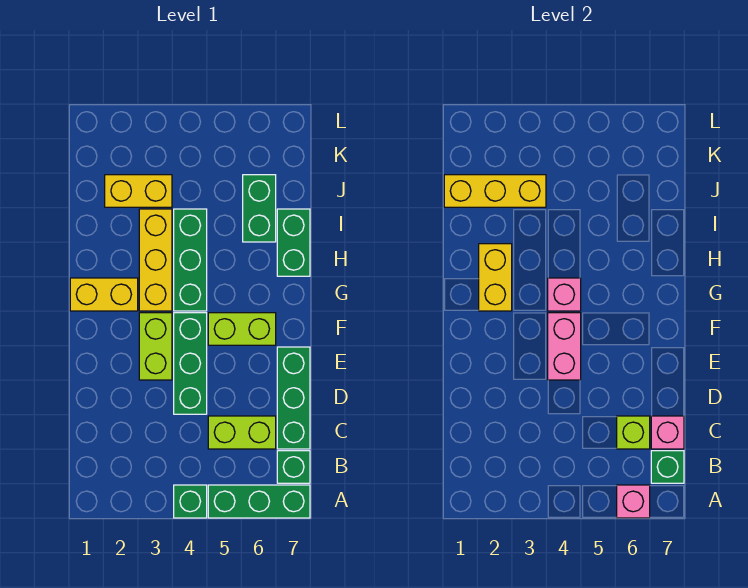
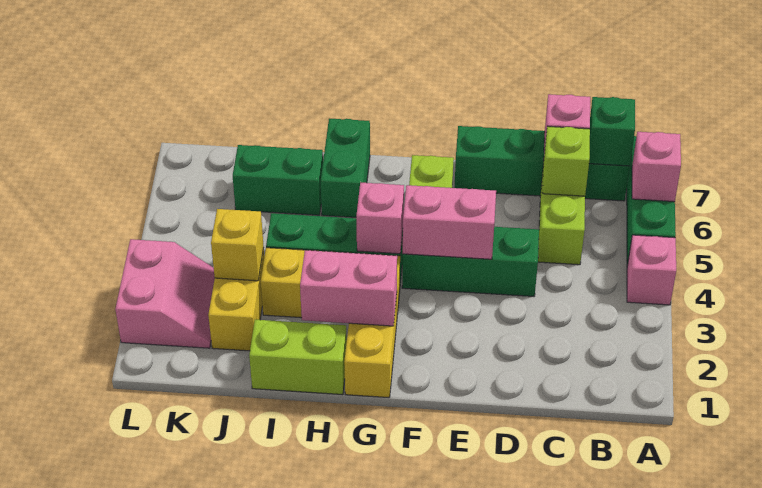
green brick A4 level 1 -> pink brick A4 level 1
lime brick E3:F3 level 1 -> lime brick H1:I1 level 1
yellow brick G2:H2 level 2 -> pink brick G2:H2 level 2
green brick H7:I7 level 1 -> green brick H6:H7 level 1
yellow brick J1:J3 level 2 -> yellow brick J3 level 2
none -> pink slope K2:L3 level 1 top L

